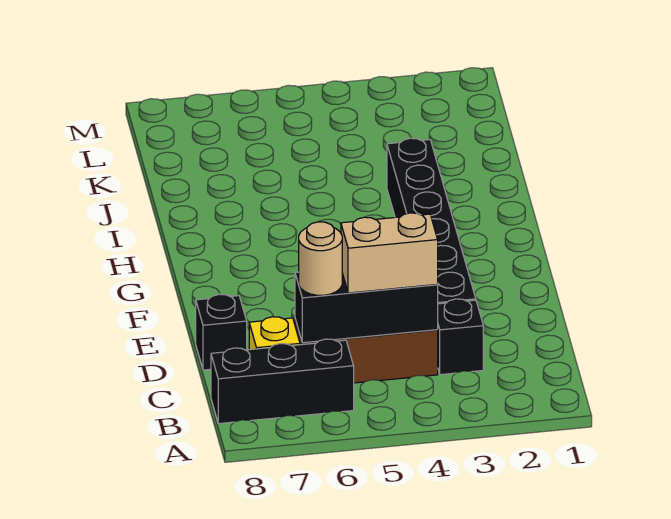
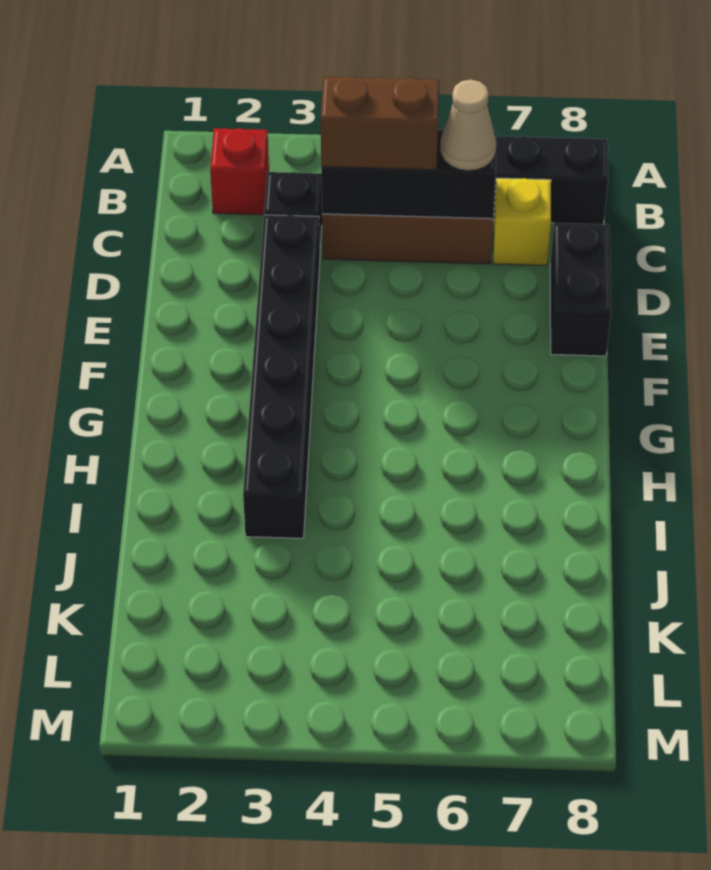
none -> red brick B2 level 1
tan brick C4:C5 level 3 -> brown brick C4:C5 level 3
tan round brick C6 level 3 -> tan cone C6 level 3
black brick D8 level 1 -> black brick D8:E8 level 1

